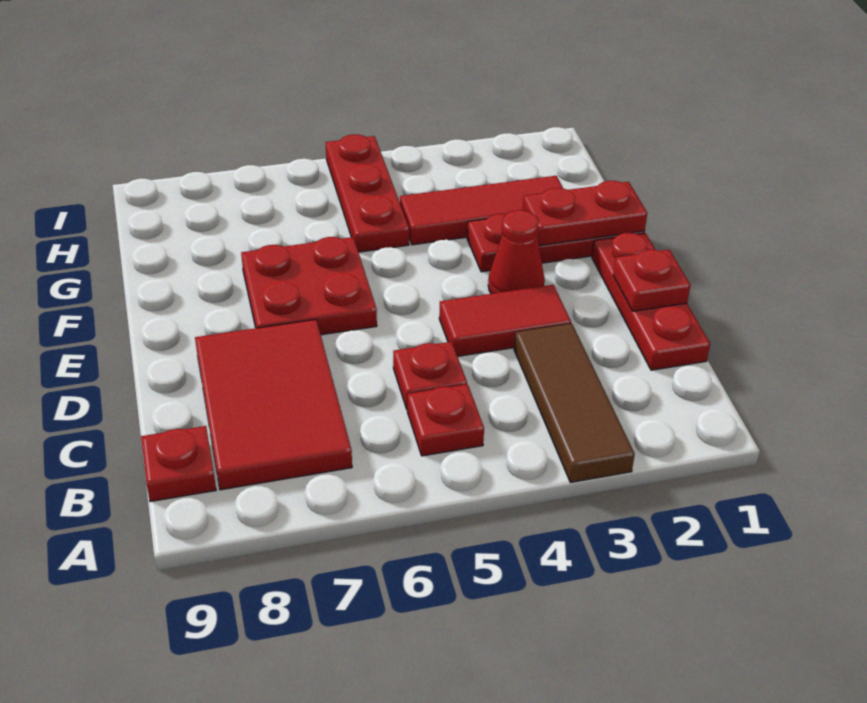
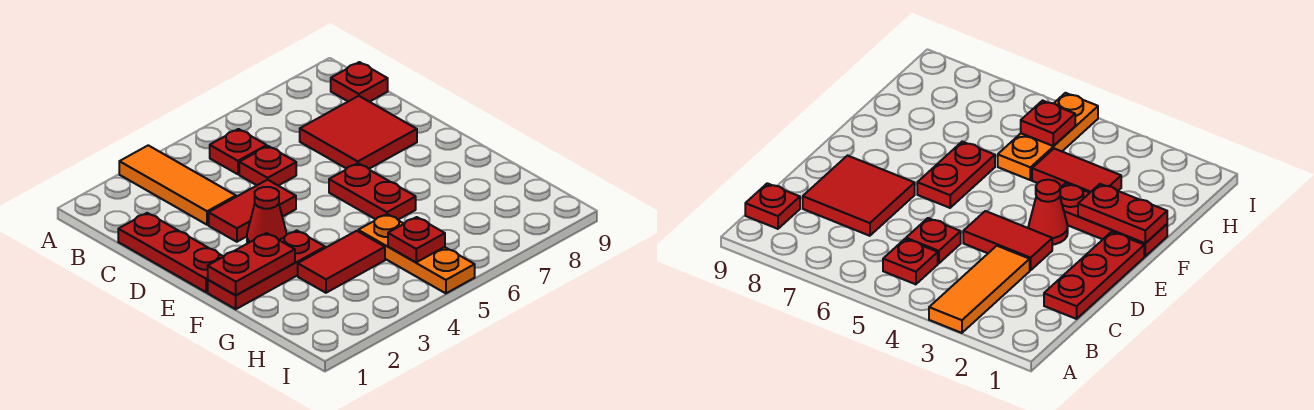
brown tile A3:C3 level 1 -> orange tile A3:C3 level 1
red tile B7:D8 level 1 -> red tile C7:D8 level 1
red plate D1 level 2 -> red plate H5 level 2
red plate E6:F7 level 1 -> red plate E6:F6 level 1
red tile G2:G4 level 1 -> red tile G3:G4 level 1
red plate G5:I5 level 1 -> orange plate G5:I5 level 1

